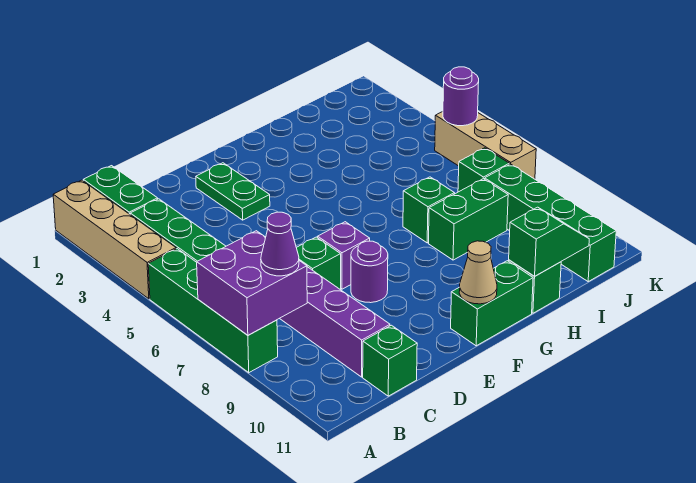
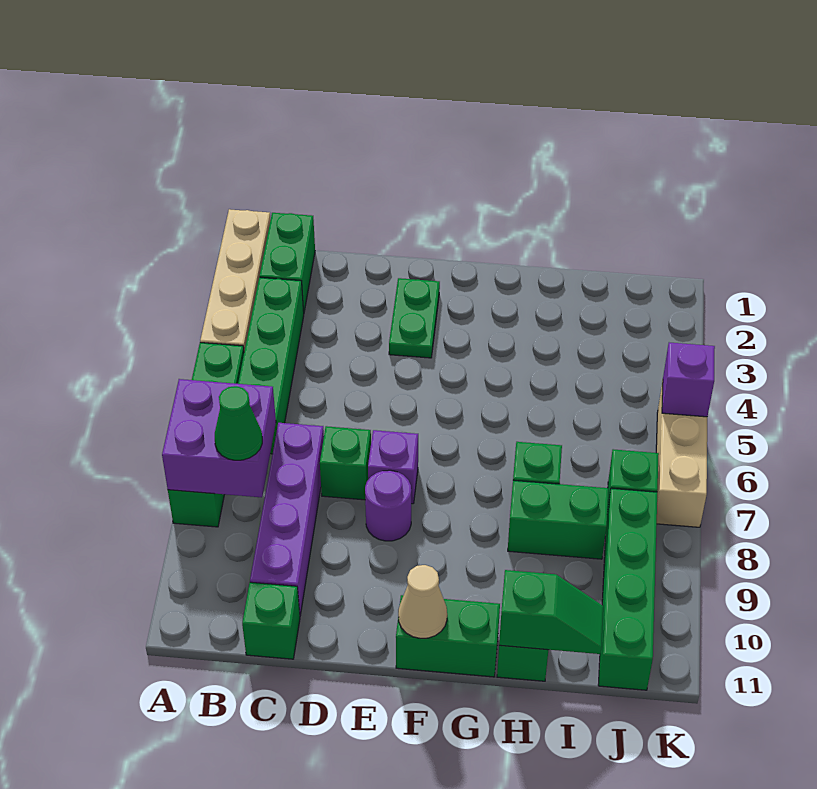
purple cone B8 level 3 -> green cone B8 level 3
purple round brick K5 level 2 -> purple brick K5 level 2

